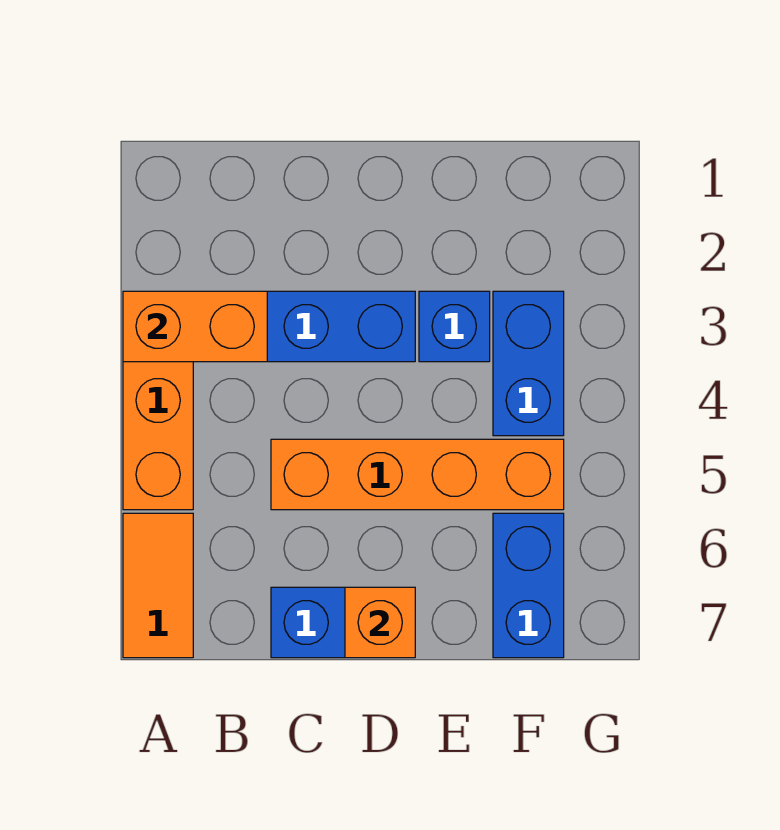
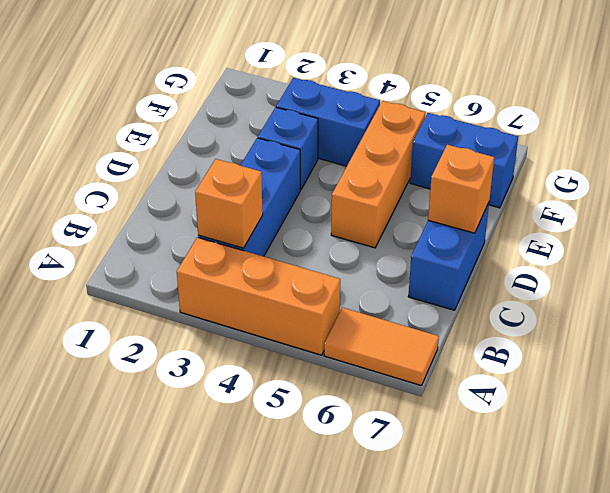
orange brick A3:B3 level 2 -> orange brick B3 level 2
orange brick C5:F5 level 1 -> orange brick D5:F5 level 1

